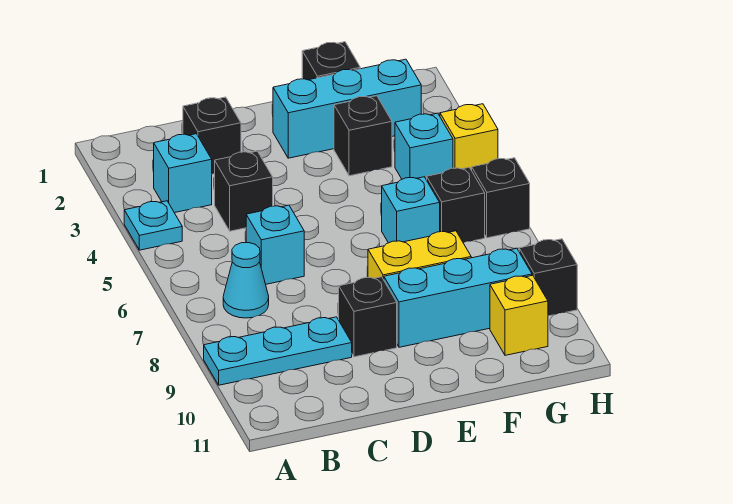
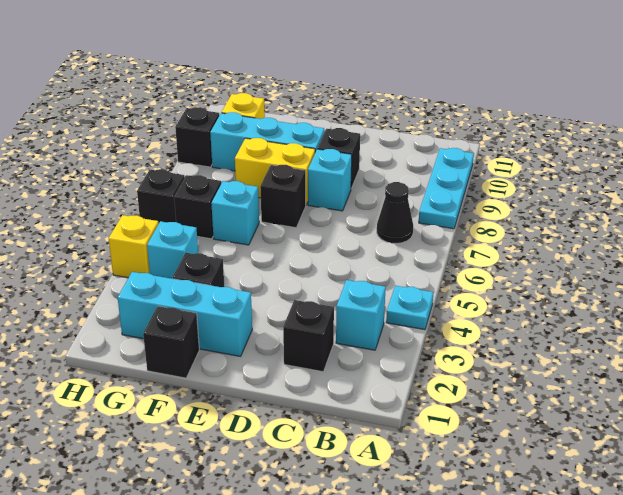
cyan plate A9:C9 level 1 -> cyan plate A8:A10 level 1
cyan cone B7 level 1 -> black cone B7 level 1
black brick C4 level 1 -> black brick E7 level 1
cyan brick C6 level 1 -> cyan brick D8 level 1

